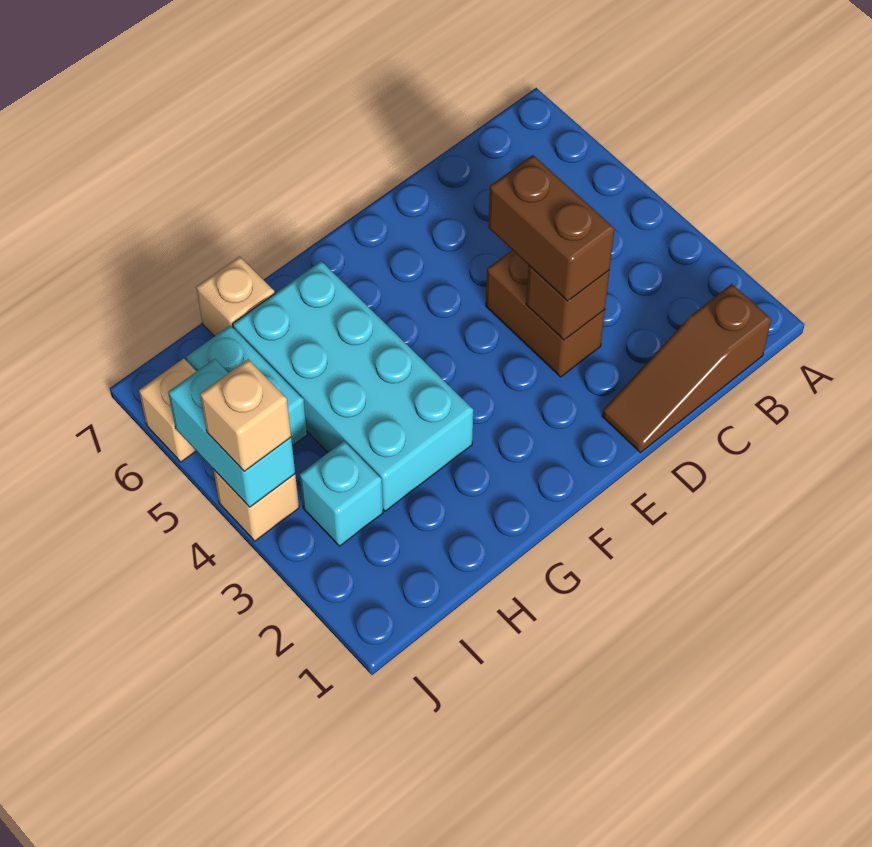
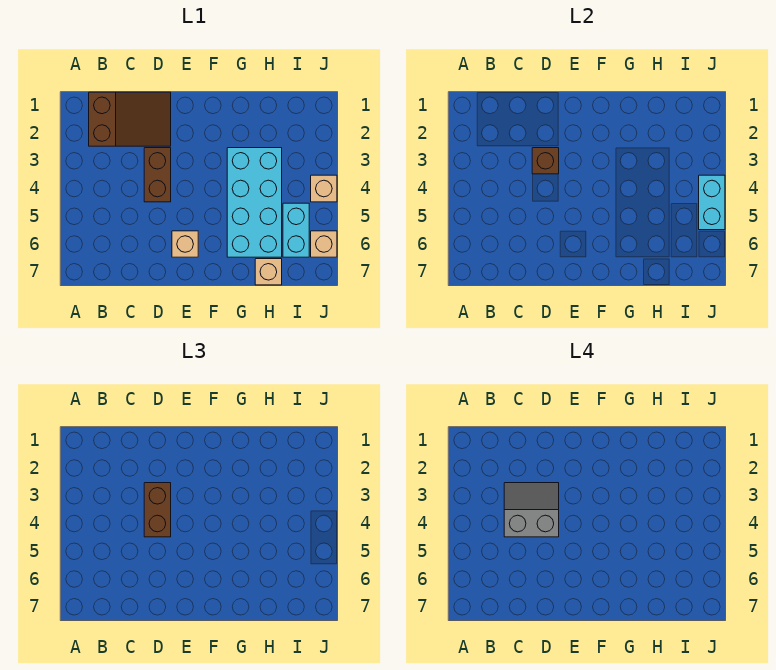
brown slope B1:D1 level 1 top B -> brown slope B1:D2 level 1 top B
none -> grey slope C3:D4 level 4 top 4
cyan brick I3 level 1 -> none
tan brick J4 level 3 -> tan brick E6 level 1

